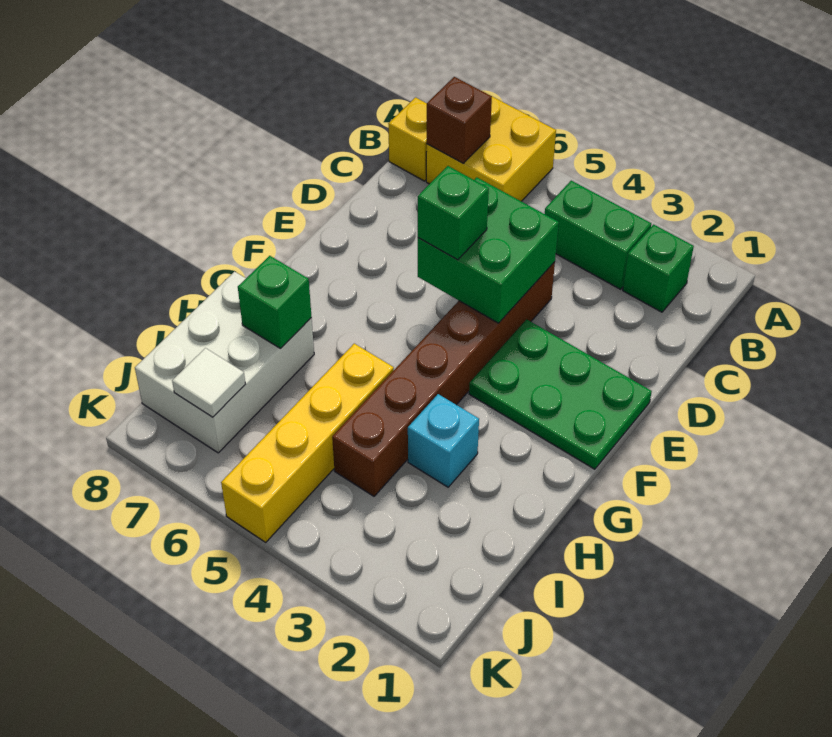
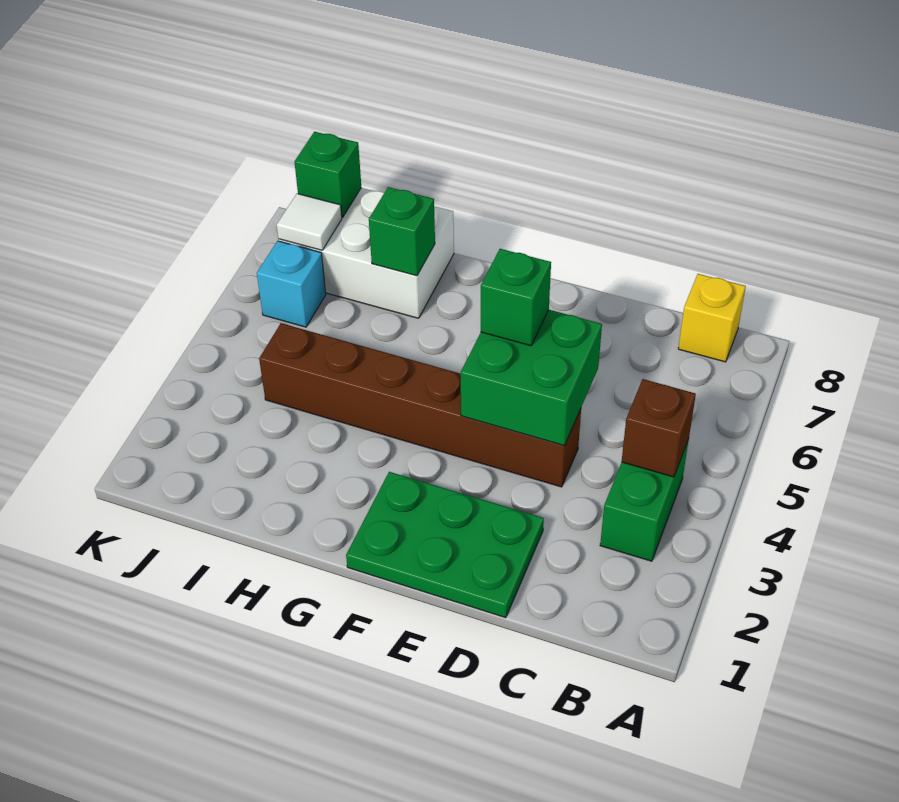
yellow brick A6:B7 level 1 -> none
green brick B2 level 1 -> green brick J8 level 2
brown brick B7 level 2 -> brown brick B4 level 2
green plate E1:F3 level 1 -> green plate D1:F2 level 1
cyan brick H3 level 1 -> cyan brick J6 level 1
yellow brick H5:K5 level 1 -> none

